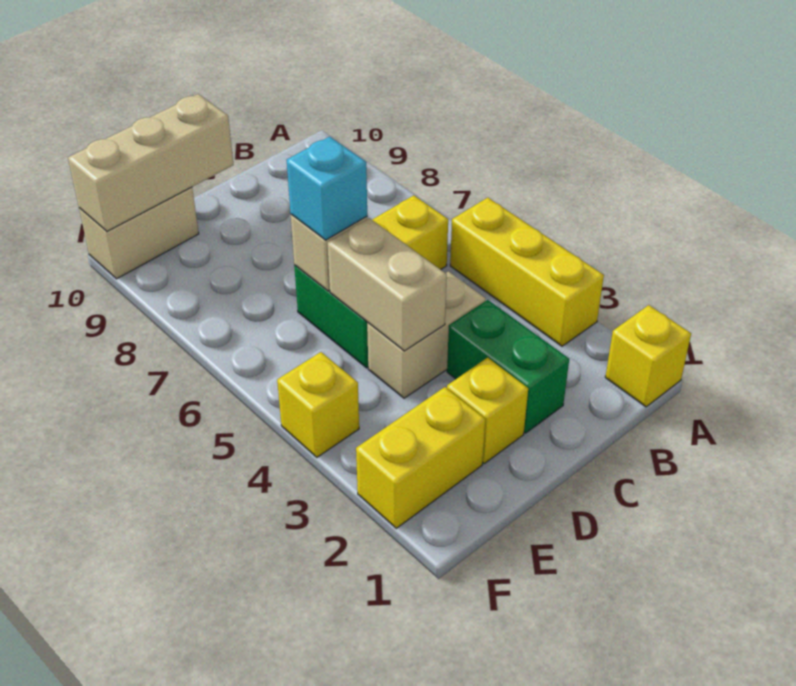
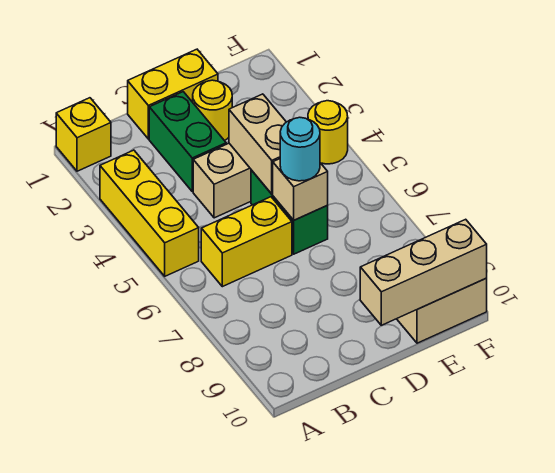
yellow brick D2 level 1 -> yellow round brick D2 level 1
cyan brick D6 level 3 -> cyan round brick D6 level 3
yellow brick E2:F2 level 1 -> yellow brick C1:D1 level 1
yellow brick F4 level 1 -> yellow round brick F4 level 1

